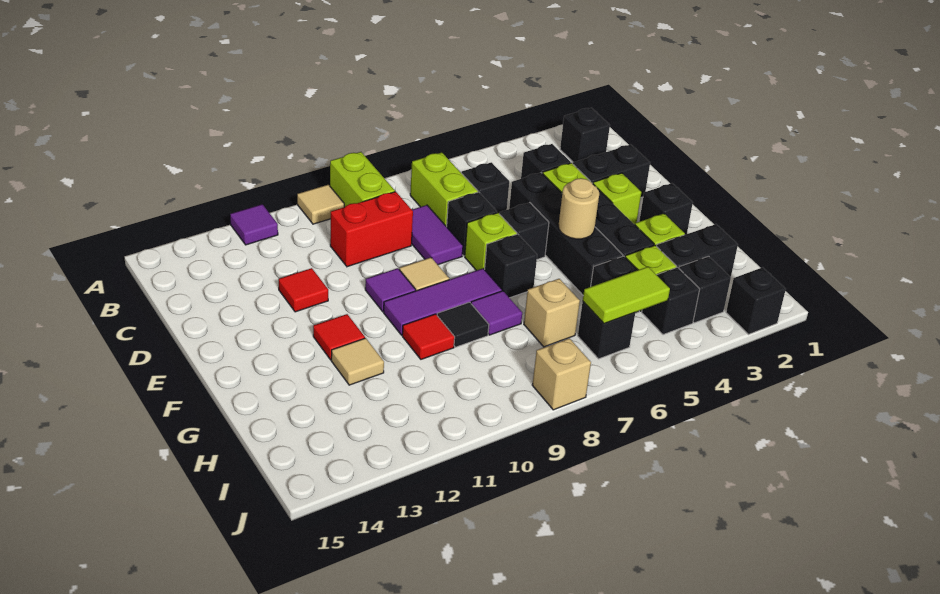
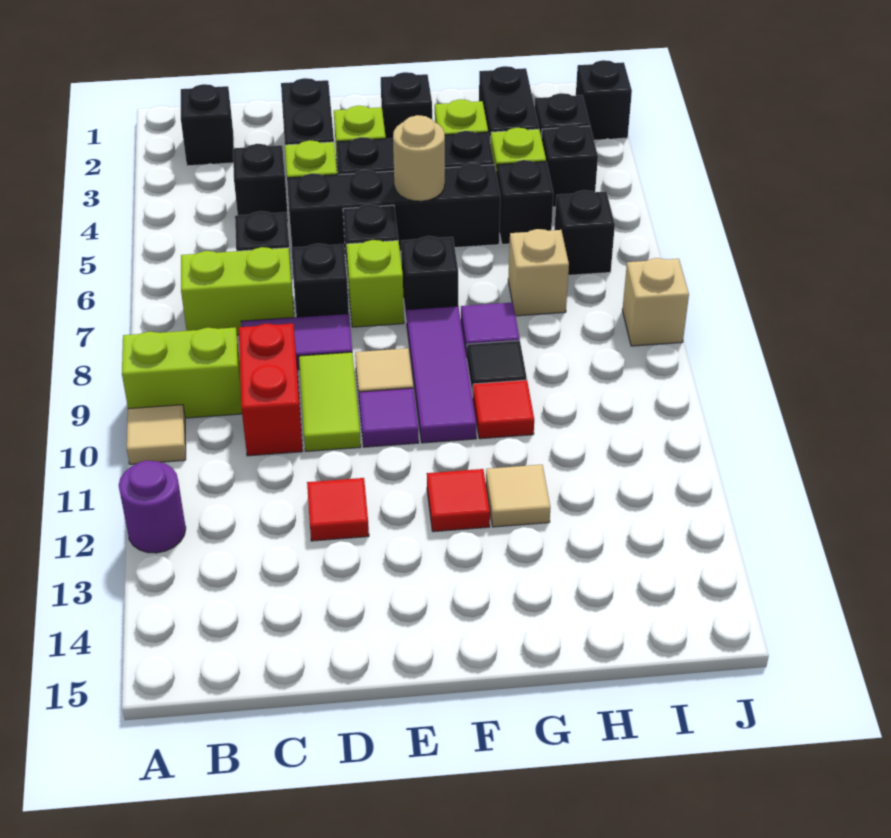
purple tile A12 level 1 -> purple round brick A12 level 1
lime tile I5:I6 level 2 -> lime tile D9:D10 level 1

